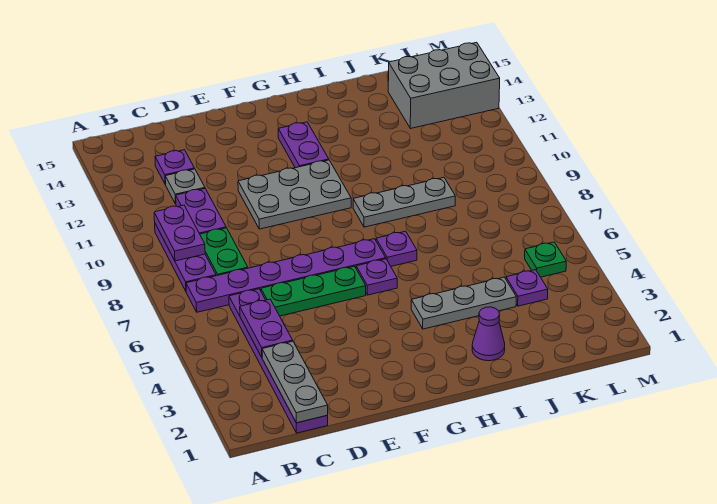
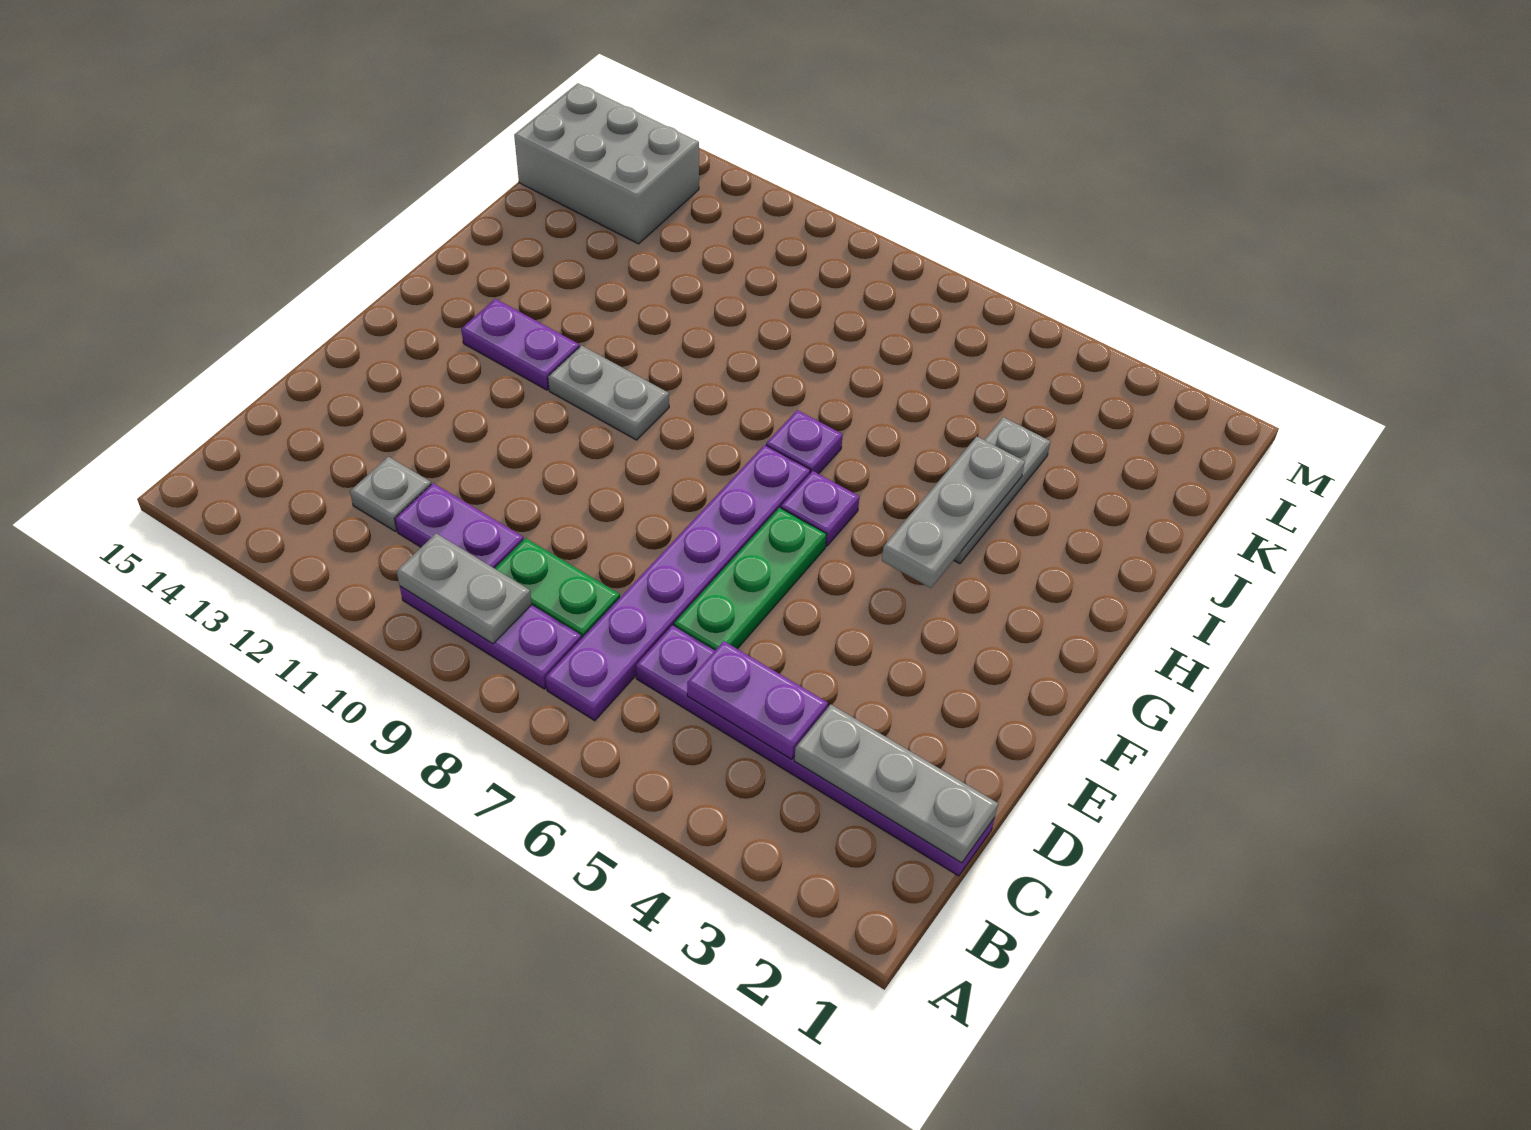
purple plate B9:B10 level 2 -> grey plate B9:B10 level 2
purple plate C13 level 1 -> none
grey plate E10:G11 level 1 -> grey plate G10:G11 level 1
grey plate H9:J9 level 1 -> grey plate G4:I4 level 2
purple cone I2 level 1 -> none
purple plate K4 level 1 -> none
grey brick K13:M14 level 1 -> grey brick K13:L15 level 1
green plate L5 level 1 -> none

